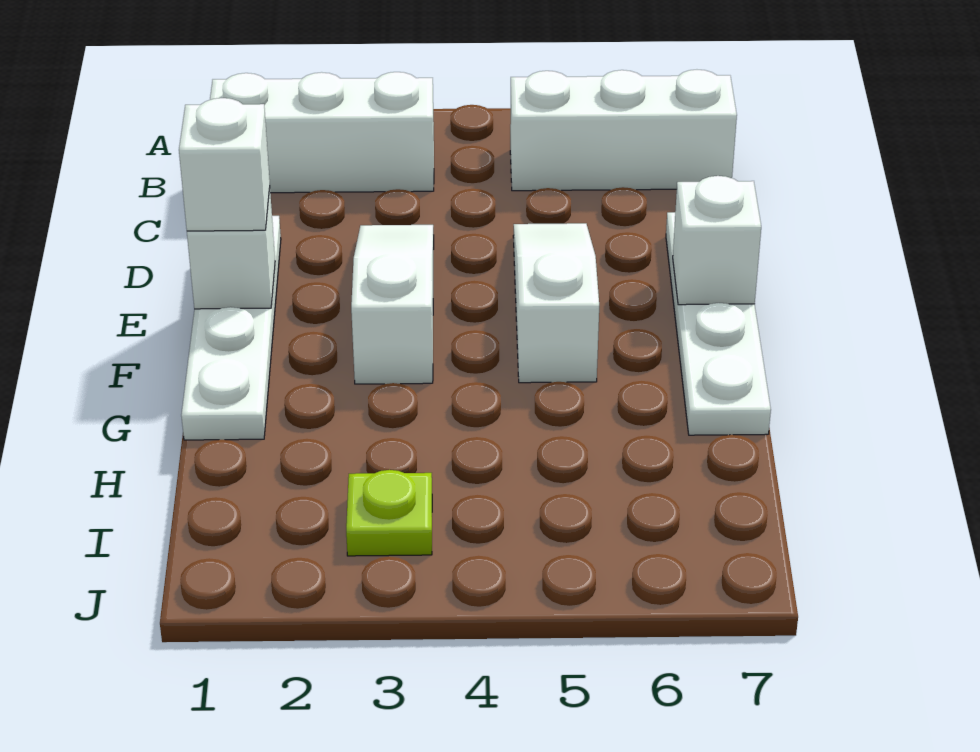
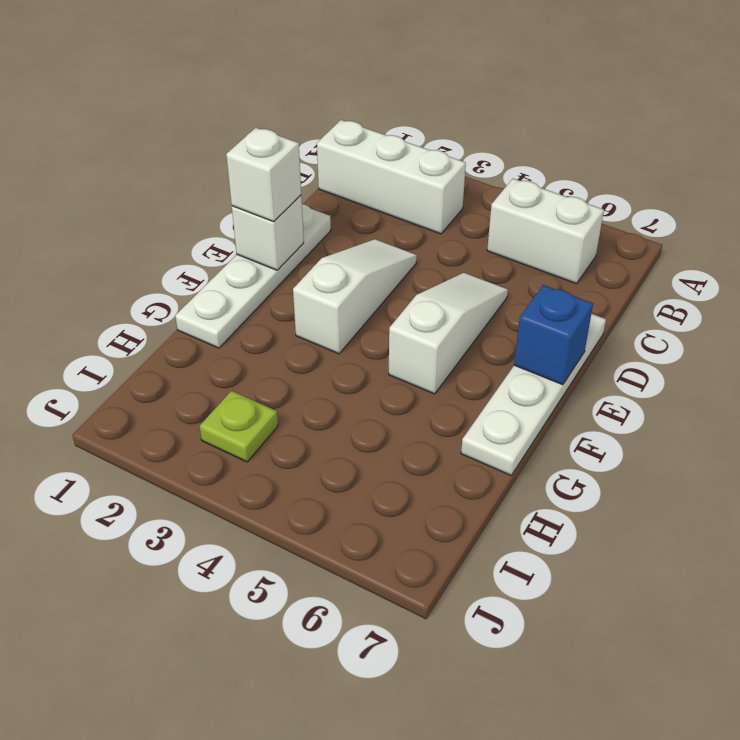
white brick B5:B7 level 1 -> white brick B5:B6 level 1
white brick E7 level 2 -> blue brick E7 level 2

